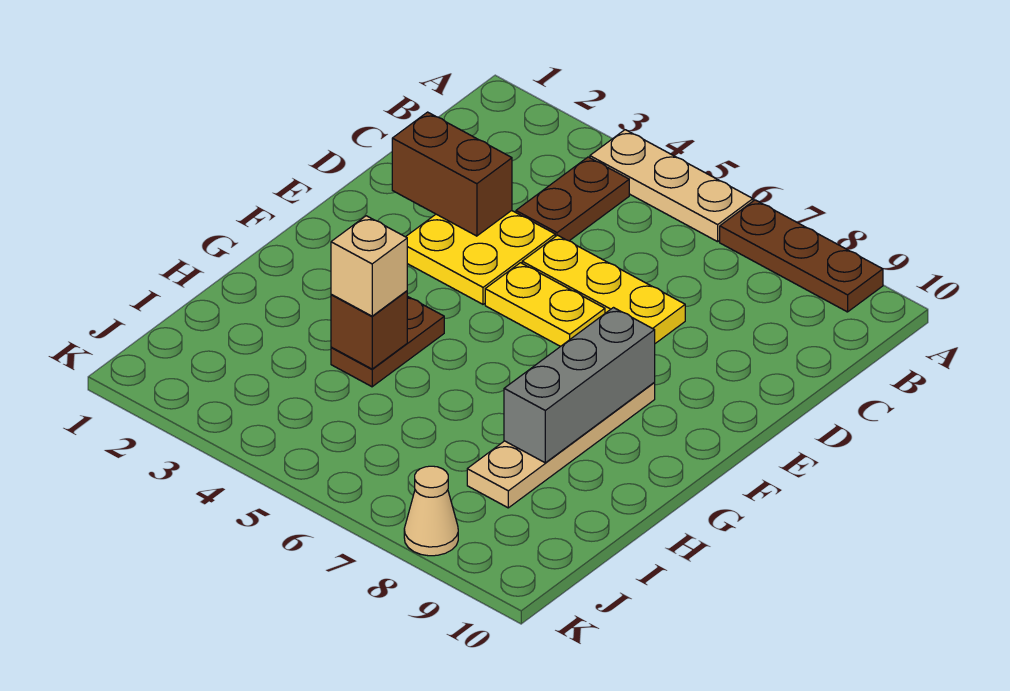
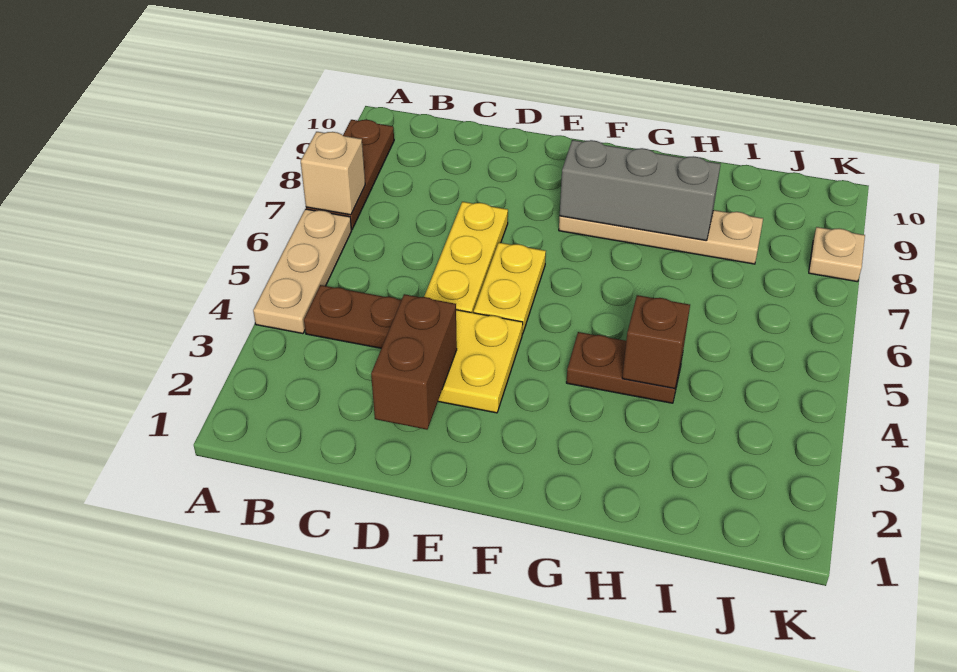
tan brick H4 level 3 -> tan brick A7 level 2
tan cone K8 level 1 -> tan plate K8 level 1

